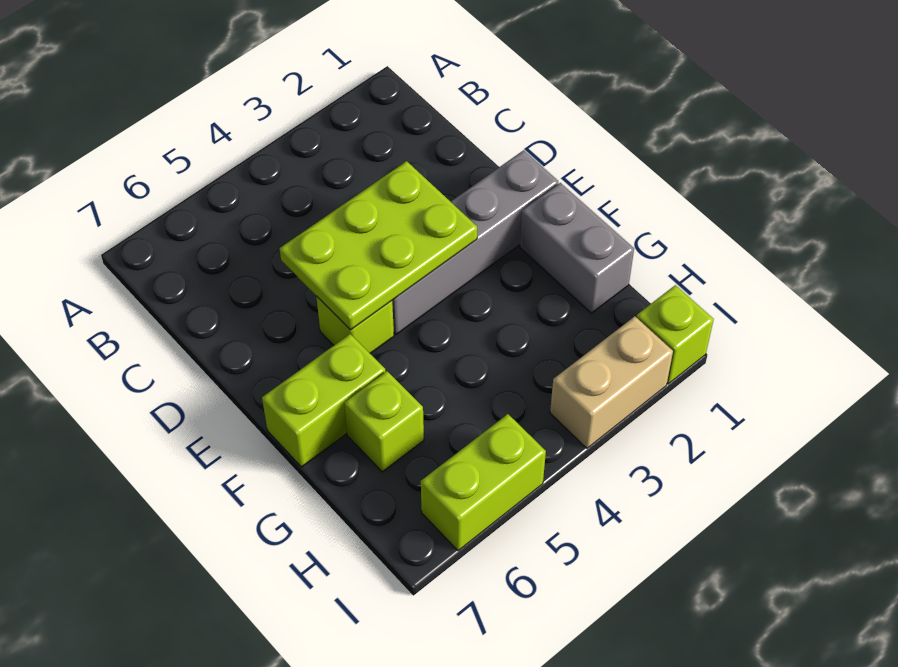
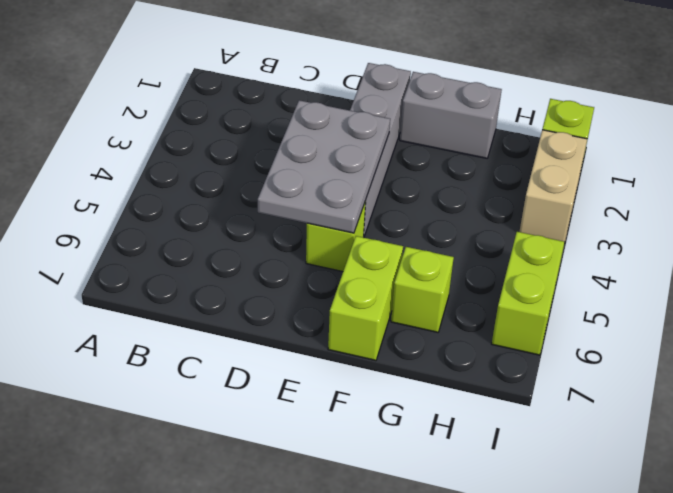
lime plate D3:E5 level 2 -> grey plate D3:E5 level 2

